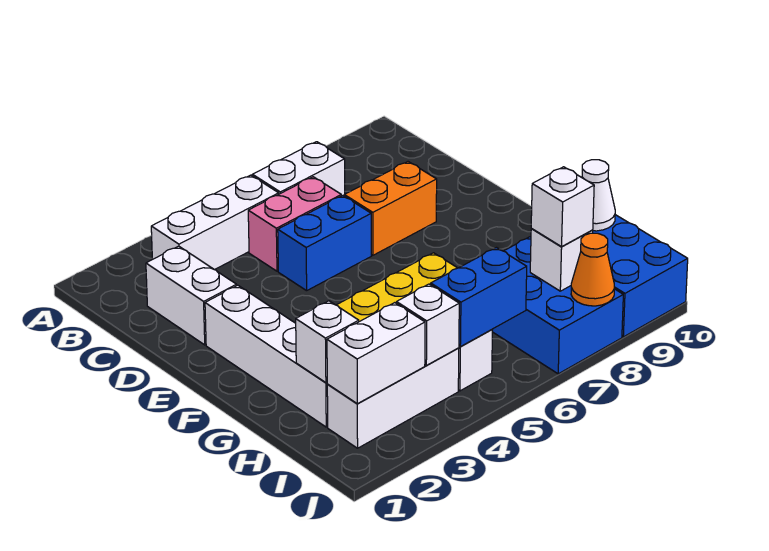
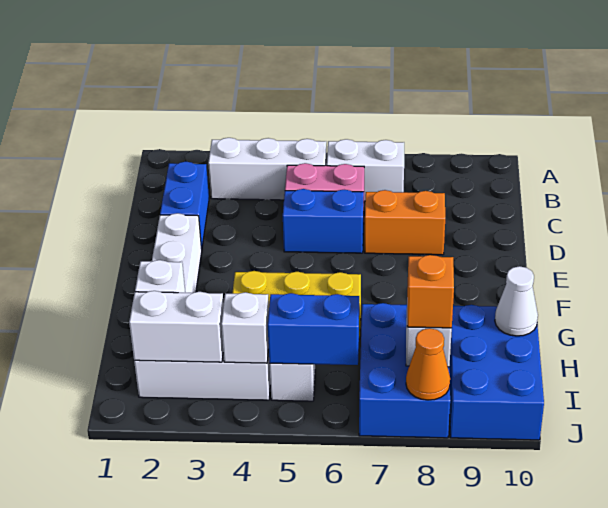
white brick C2:D2 level 1 -> blue brick C2:D2 level 1
white brick I8 level 3 -> orange brick I8 level 3

